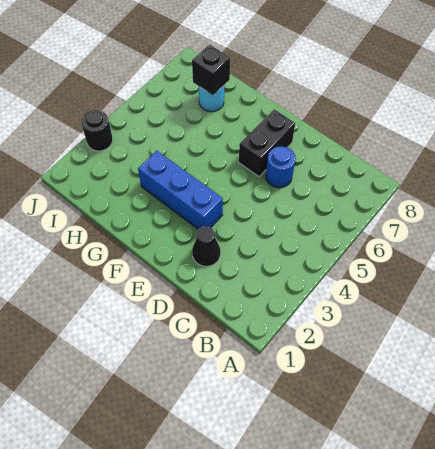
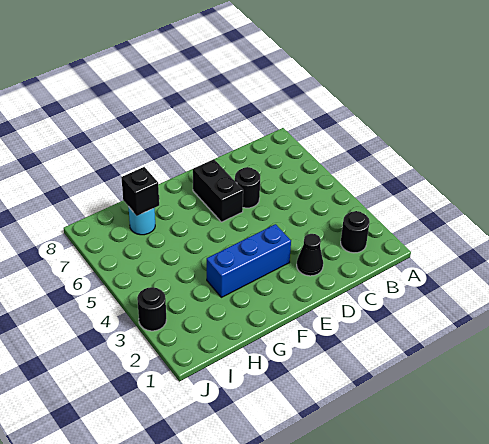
none -> black round brick B2 level 1
blue round brick D6 level 1 -> black round brick D6 level 1

